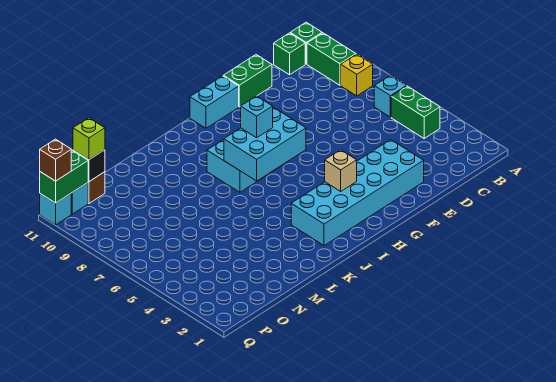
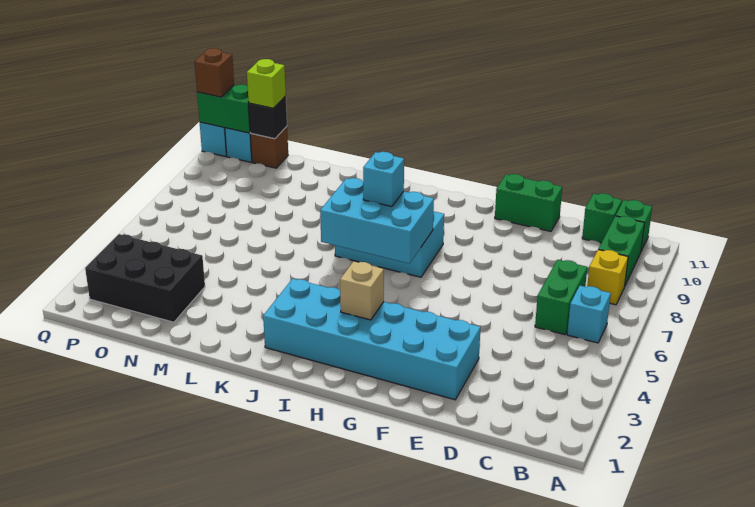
green brick B4:B5 level 1 -> green brick C6:C7 level 1
cyan brick G11:H11 level 1 -> none
none -> black brick N2:P3 level 1

